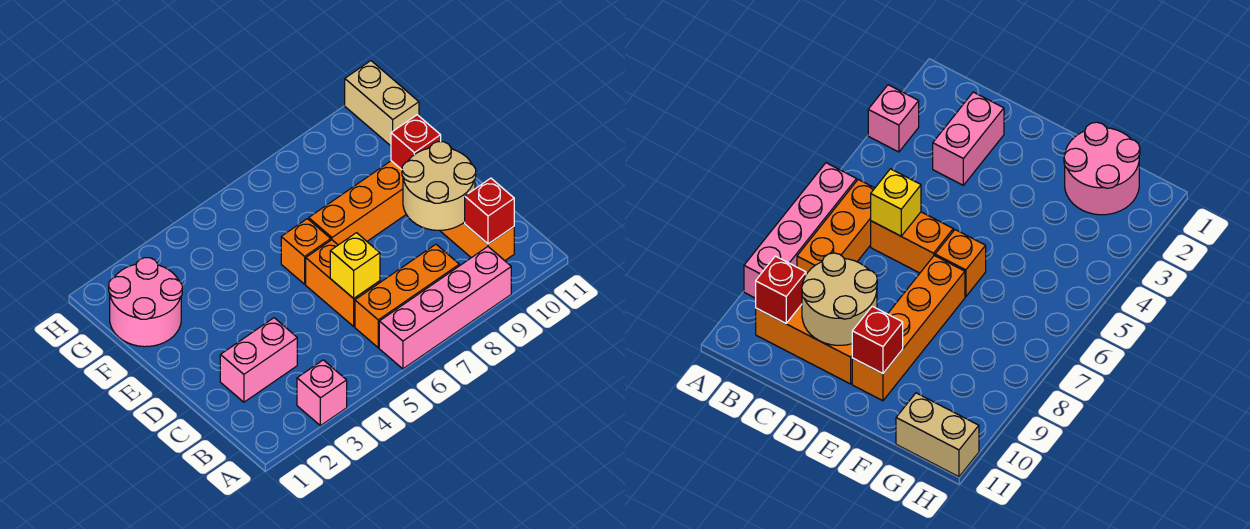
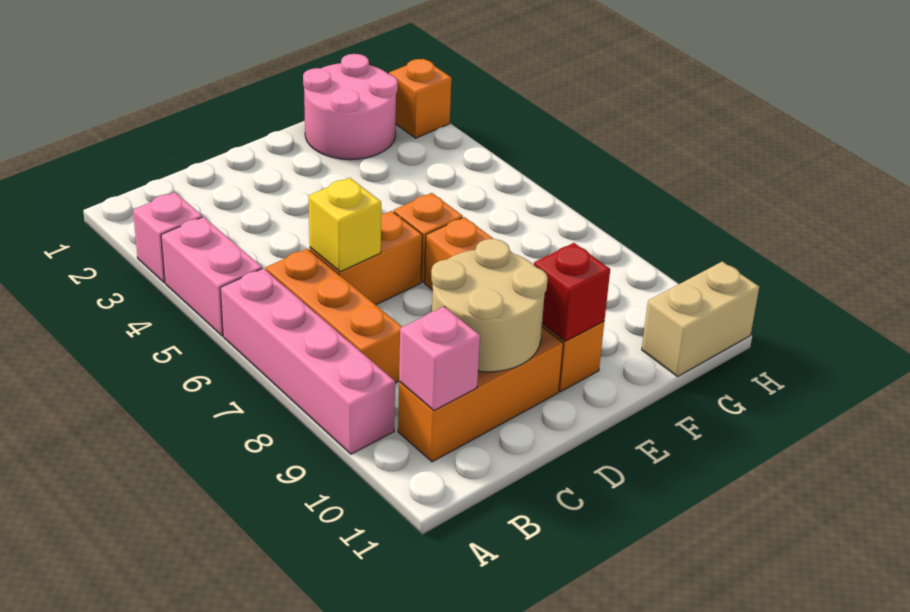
red brick B10 level 2 -> pink brick B10 level 2
pink brick C2:C3 level 1 -> pink brick A4:A5 level 1
none -> orange brick H2 level 1

